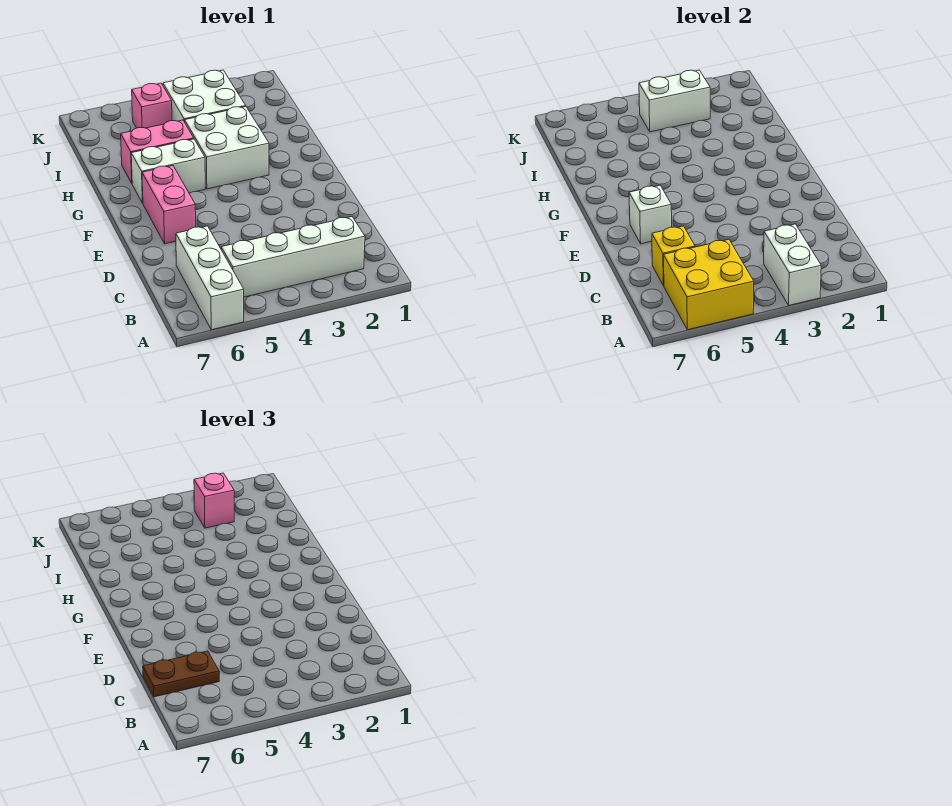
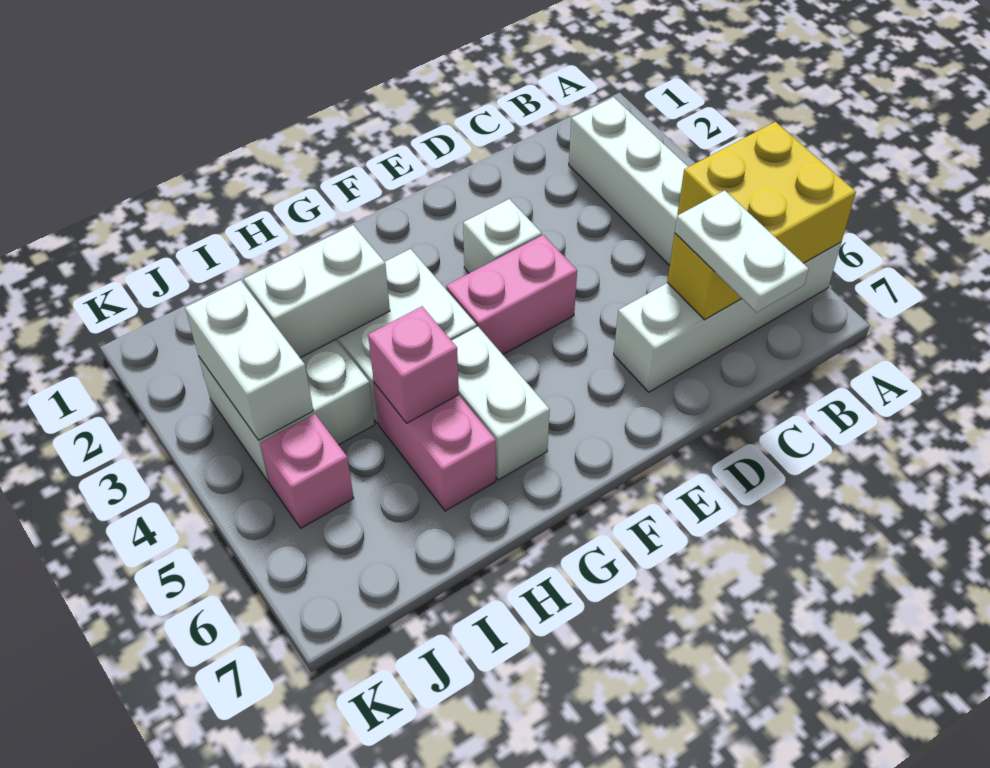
white brick A3:B3 level 2 -> white brick H3:I3 level 2
white brick A6:C6 level 1 -> white brick A6:D6 level 1
brown plate C6:C7 level 3 -> white plate C6:C7 level 3
pink brick E6:F6 level 1 -> pink brick E4:F4 level 1
white brick E6 level 2 -> white brick E3 level 1
pink brick J3 level 3 -> pink brick H5 level 2

